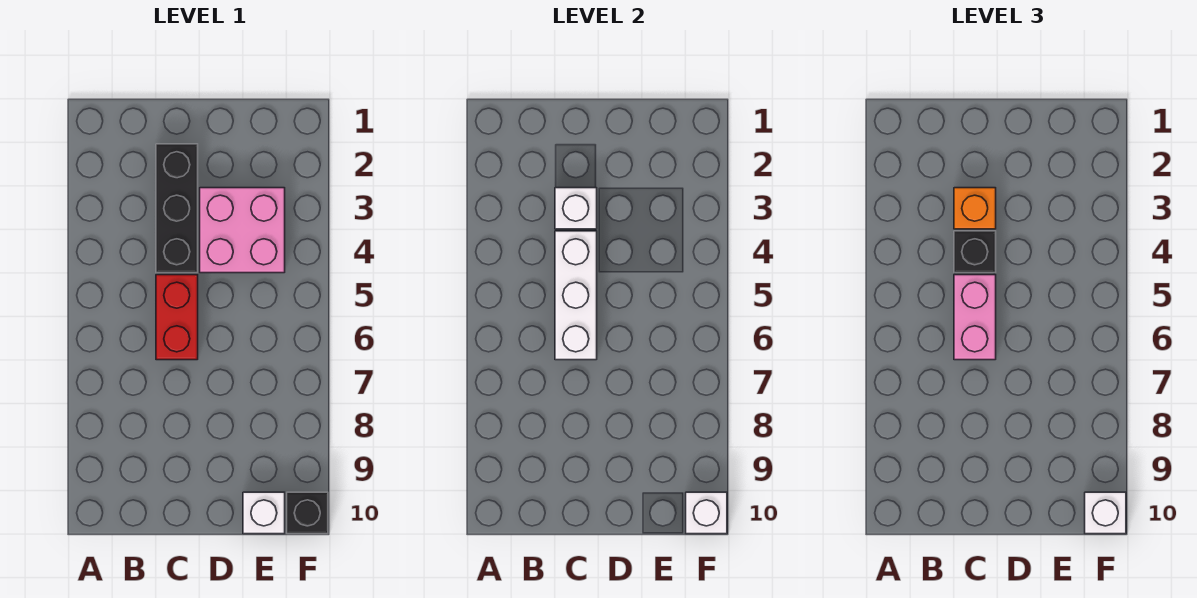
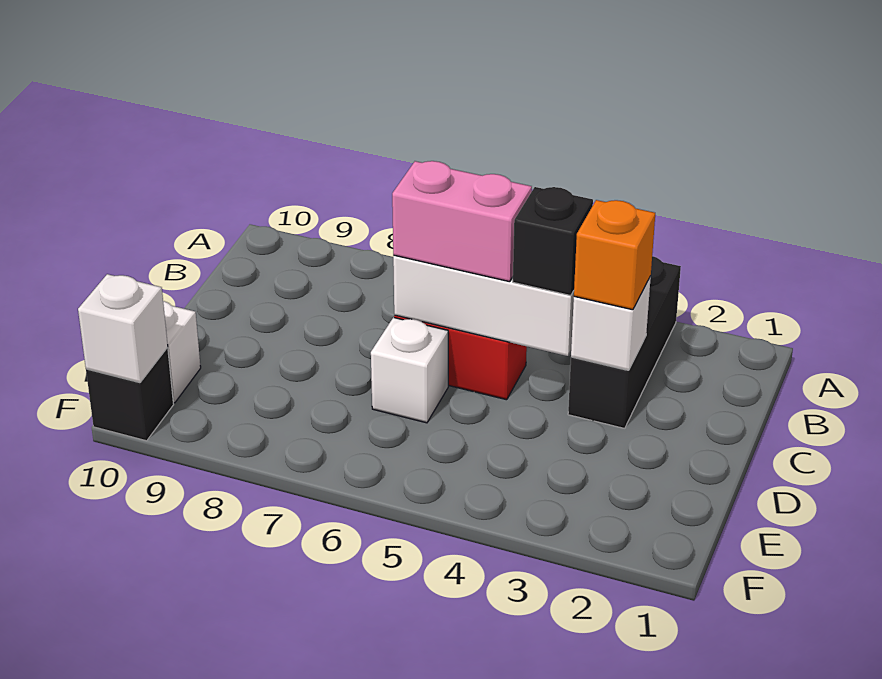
black brick C2:C4 level 1 -> black brick A3:C3 level 1
pink brick D3:E4 level 1 -> none
white brick F10 level 3 -> white brick D6 level 1

